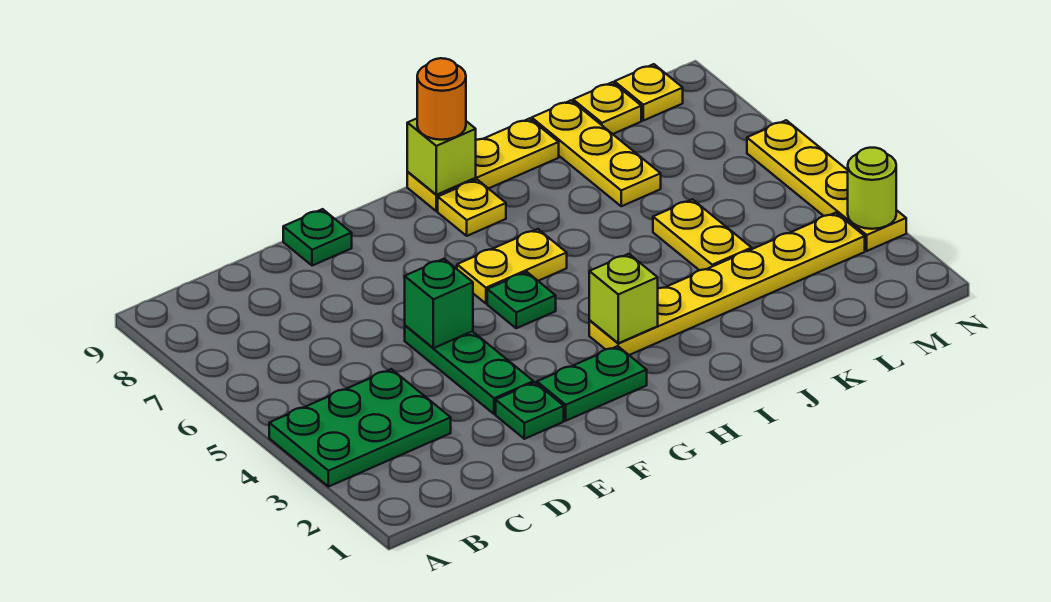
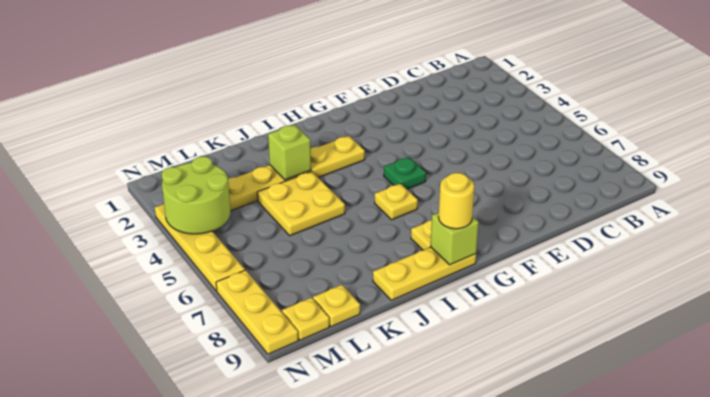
green plate A3:C4 level 1 -> none
green plate E2 level 1 -> none
green plate E3:E5 level 1 -> none
green brick E5 level 2 -> none
green plate E9 level 1 -> none
green plate F2:G2 level 1 -> none
yellow plate G6:H6 level 1 -> yellow plate H6 level 1
lime brick H3 level 2 -> lime brick J3 level 2
orange round brick H9 level 3 -> yellow round brick H9 level 3
yellow plate K4:K5 level 1 -> yellow plate J4:K5 level 1
yellow plate K7:K9 level 1 -> yellow plate N7:N9 level 1
lime round brick N3 level 2 -> lime round brick M3:N4 level 2

